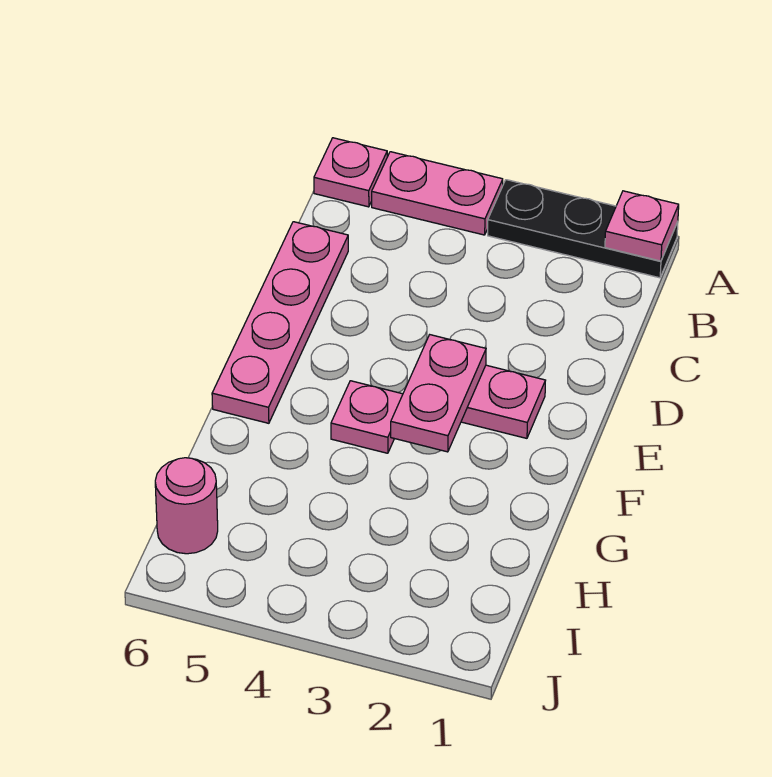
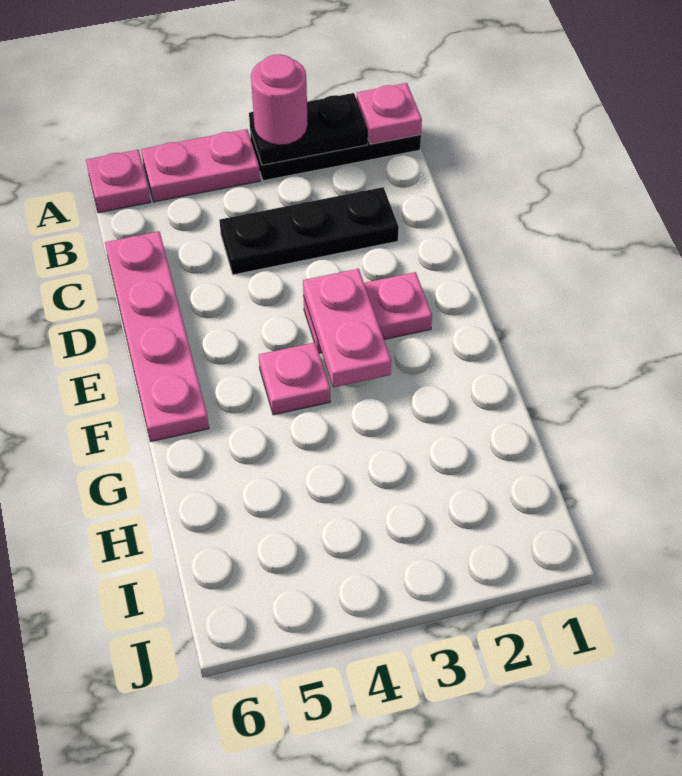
none -> black plate A2:A3 level 2
none -> black plate C2:C4 level 1
pink round brick I6 level 1 -> pink round brick A3 level 3

